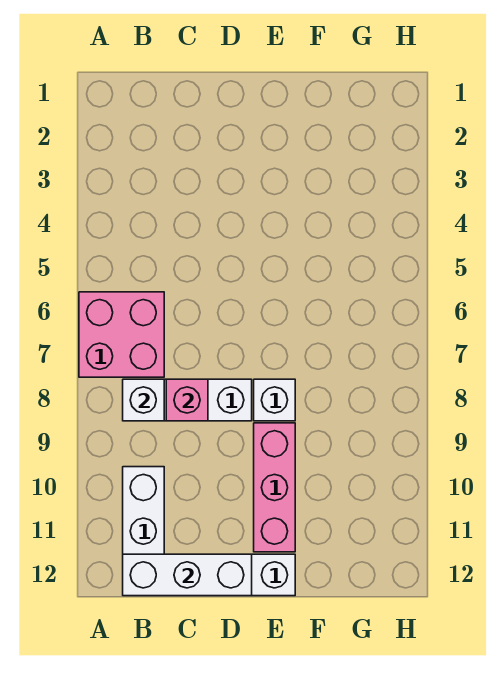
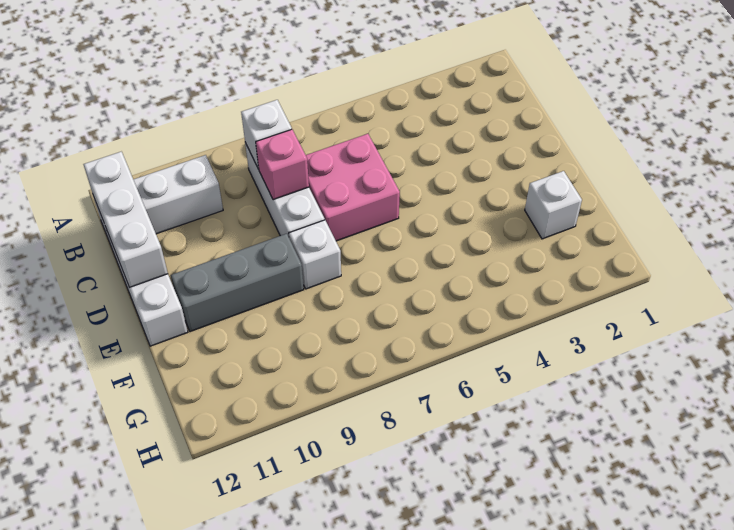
pink brick A6:B7 level 1 -> pink brick C6:D7 level 1
pink brick E9:E11 level 1 -> grey brick E9:E11 level 1
none -> white brick F2 level 1

